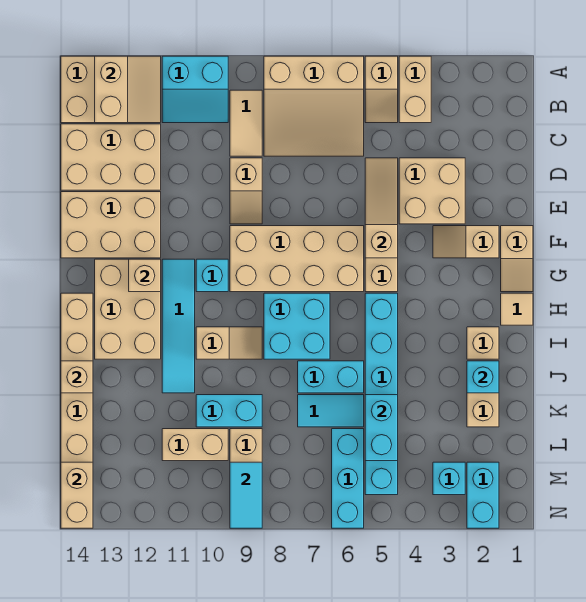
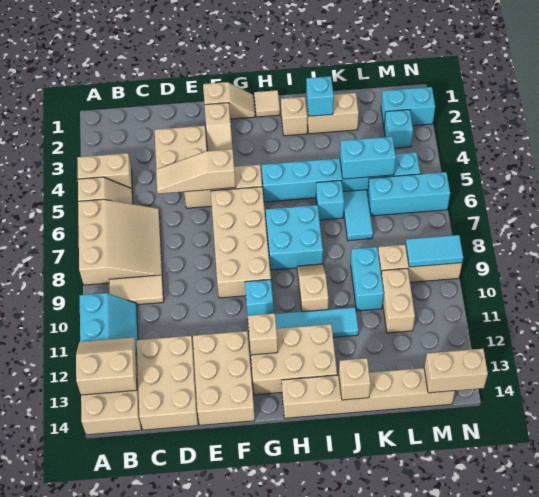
tan slope D9:E9 level 1 top D -> none
cyan brick J6:J7 level 1 -> cyan brick J6 level 1

